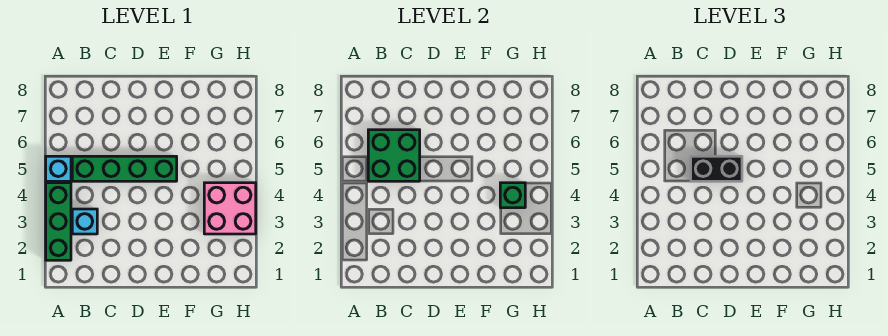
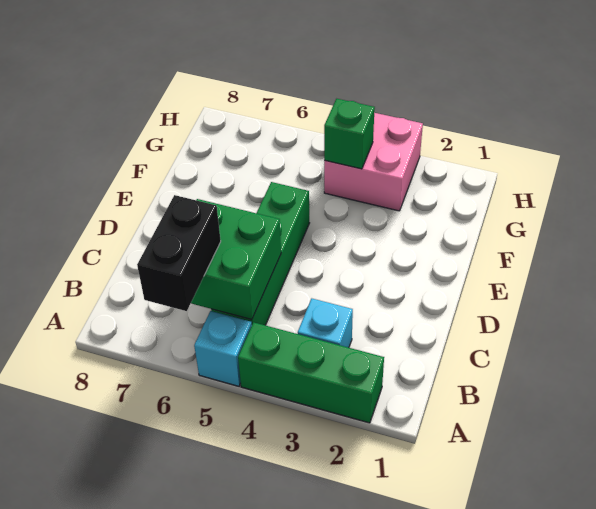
black brick C5:D5 level 3 -> black brick A6:B6 level 3

